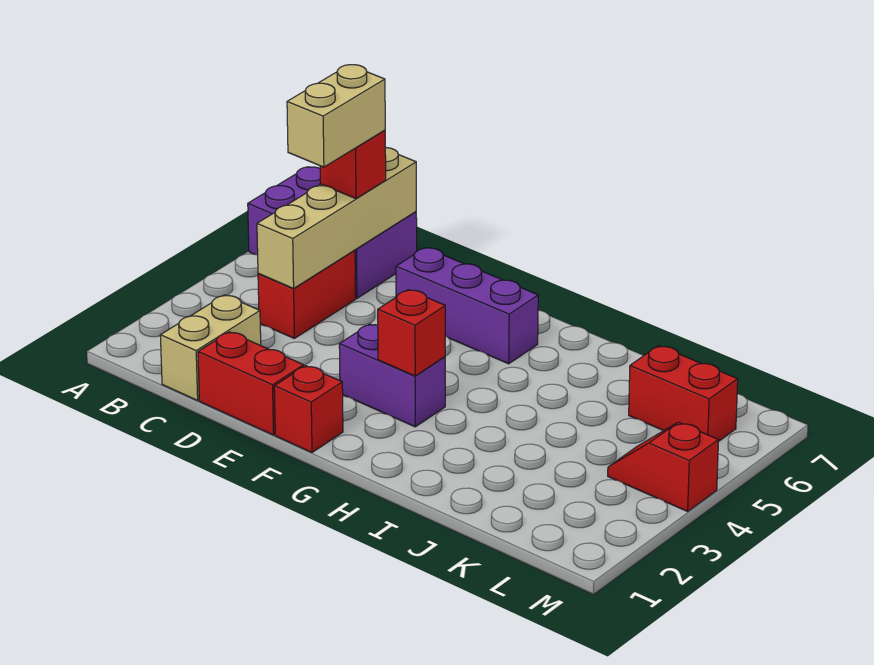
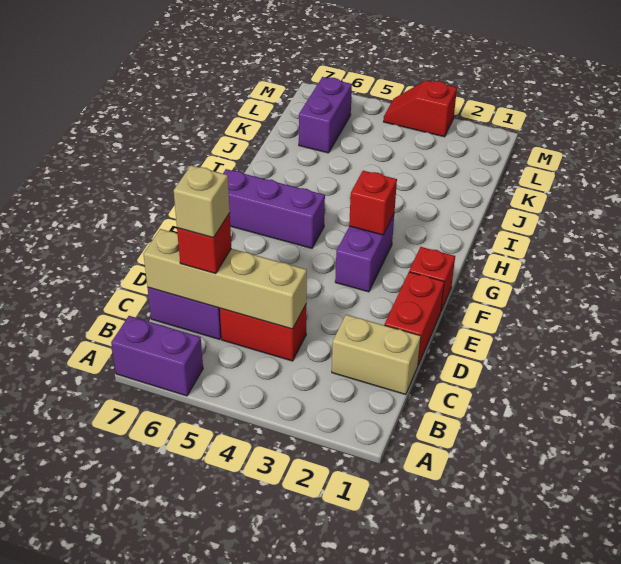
tan brick C5:C6 level 4 -> tan brick C6 level 4
purple brick E6:G6 level 1 -> purple brick G5:G7 level 1
red brick K6:L6 level 1 -> purple brick K6:L6 level 1
red slope L4:M4 level 1 top M -> red slope M3:M4 level 1 top 3

